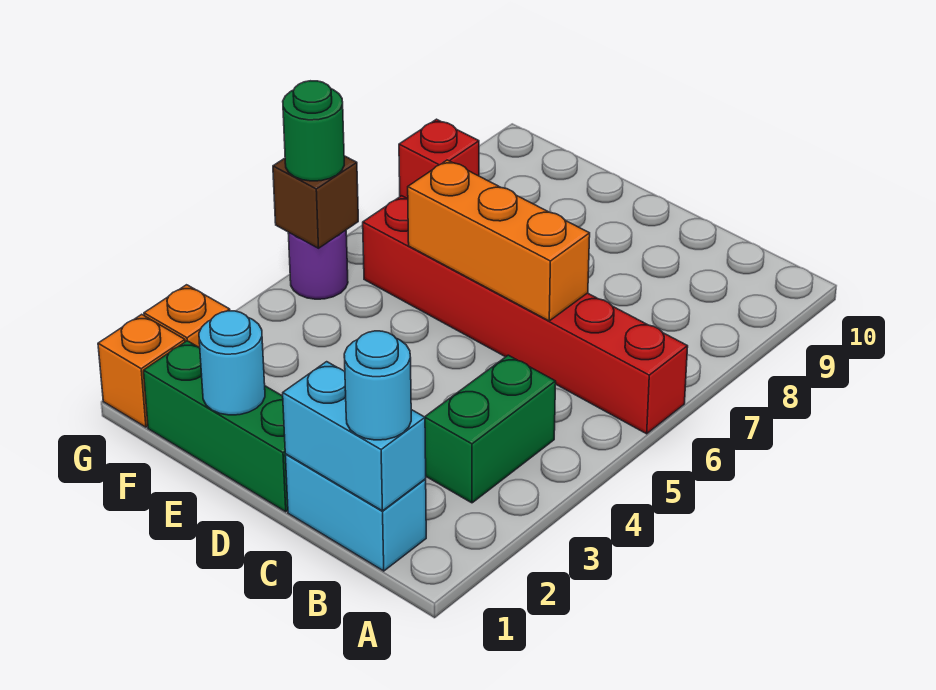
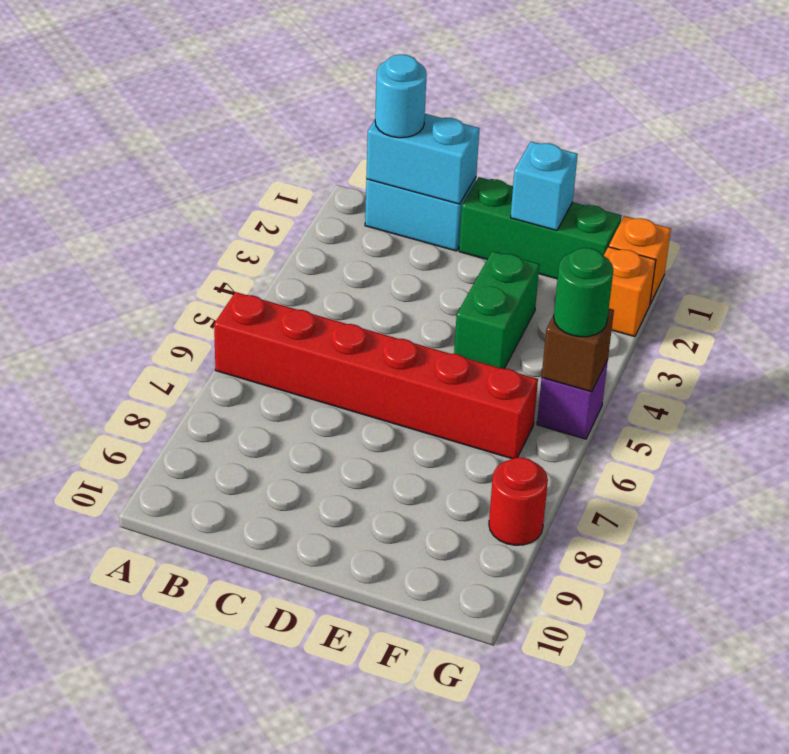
green brick B3:B4 level 1 -> green brick E3:E4 level 1
orange brick C6:E6 level 2 -> none
cyan round brick E1 level 2 -> cyan brick E1 level 2
purple round brick G5 level 1 -> purple brick G5 level 1
red brick G8 level 1 -> red round brick G8 level 1

